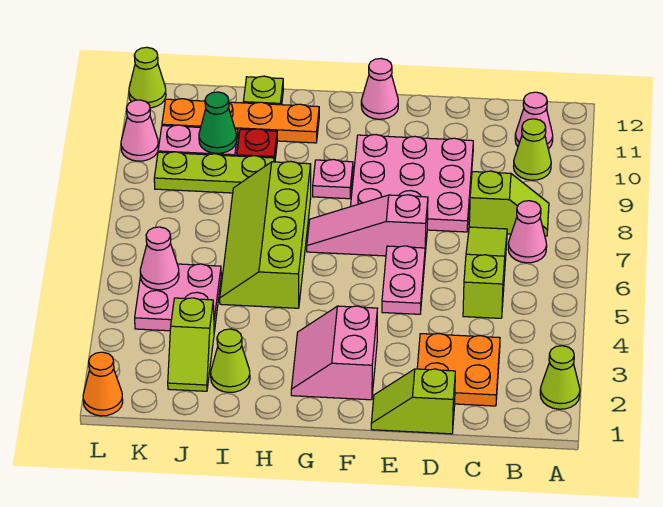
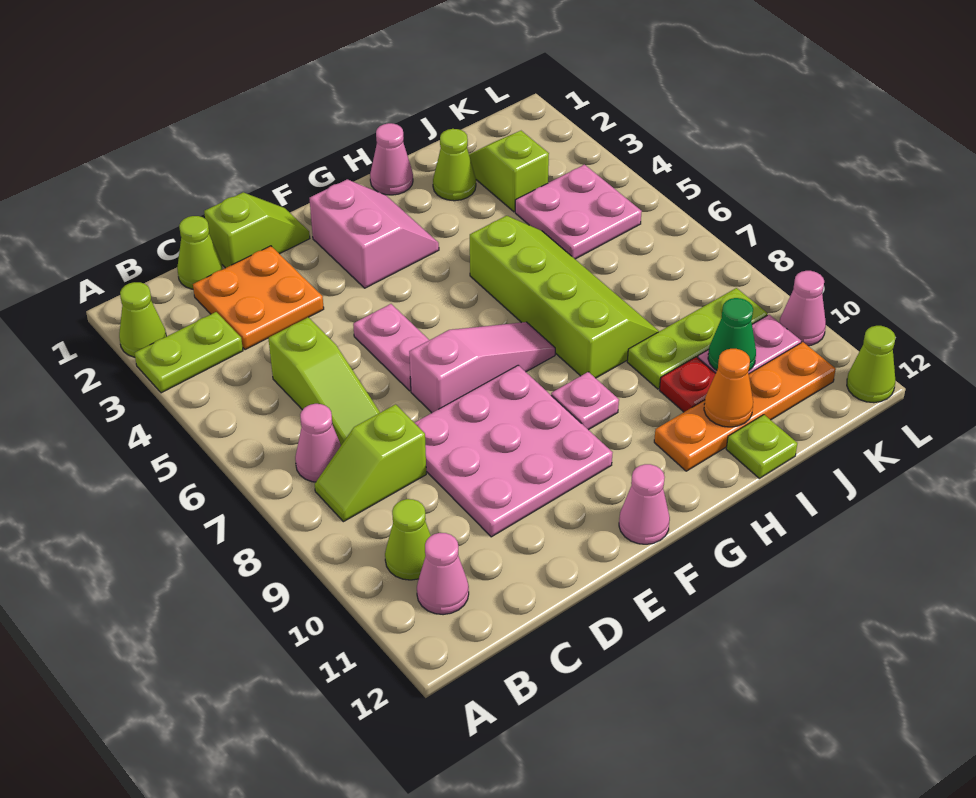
none -> lime plate A3:B3 level 1
none -> lime cone C1 level 1
pink cone K5 level 2 -> pink cone H1 level 1
orange cone L1 level 1 -> orange cone I11 level 2

